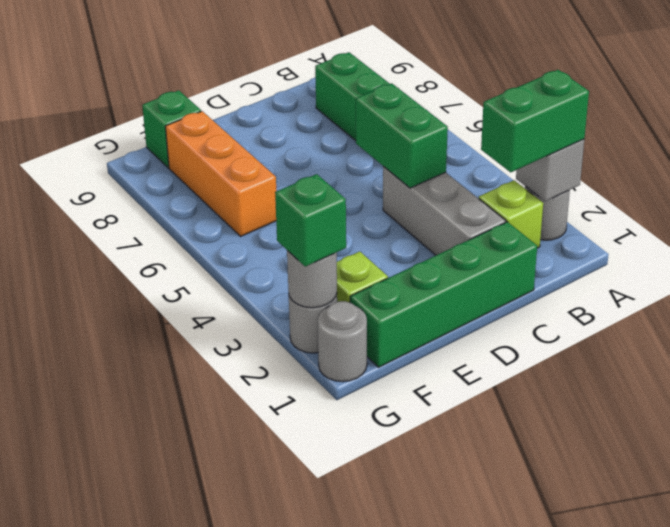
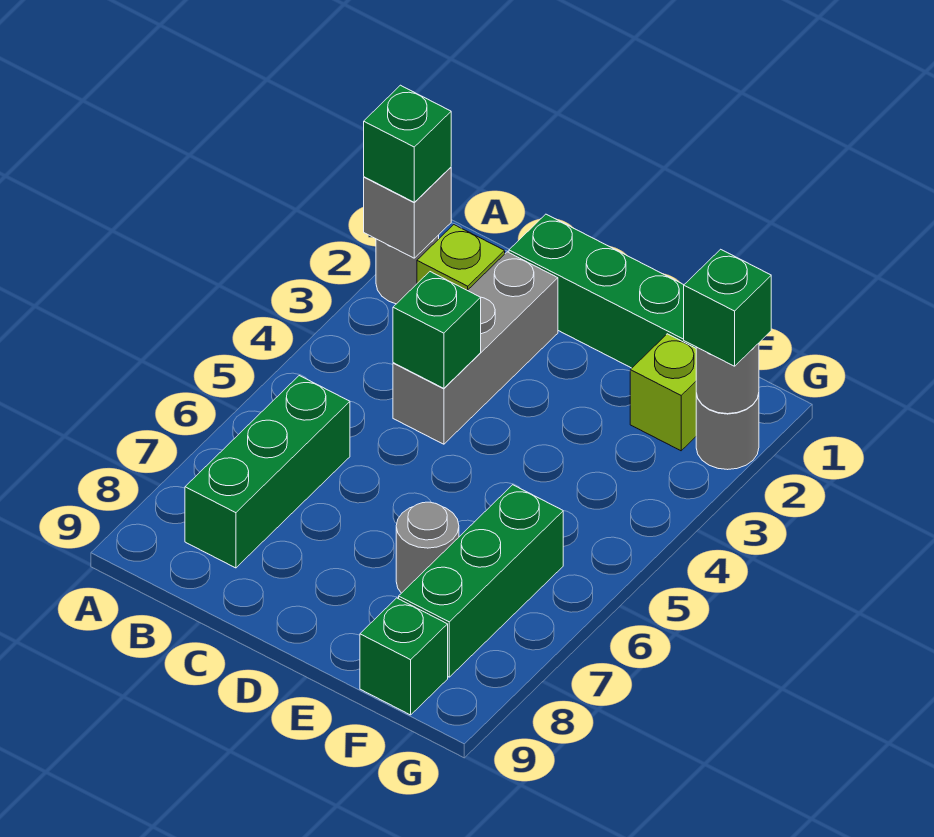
green brick A2:B2 level 3 -> green brick A2 level 3
green brick C4:C5 level 2 -> green brick C4 level 2
orange brick F6:F8 level 1 -> green brick F6:F8 level 1
grey round brick G1 level 1 -> grey round brick E7 level 1

